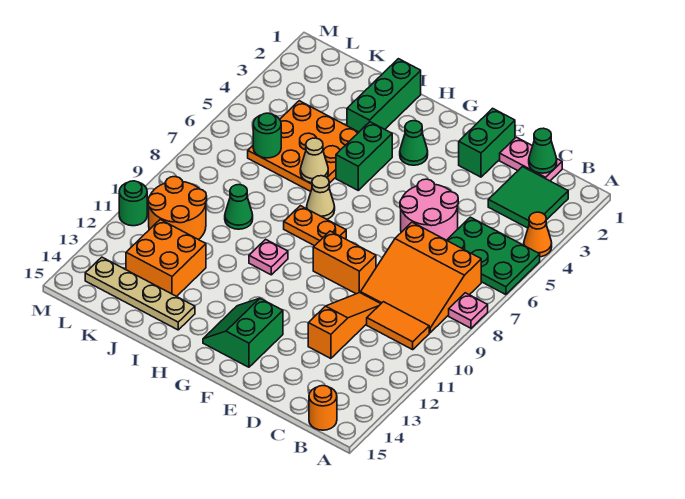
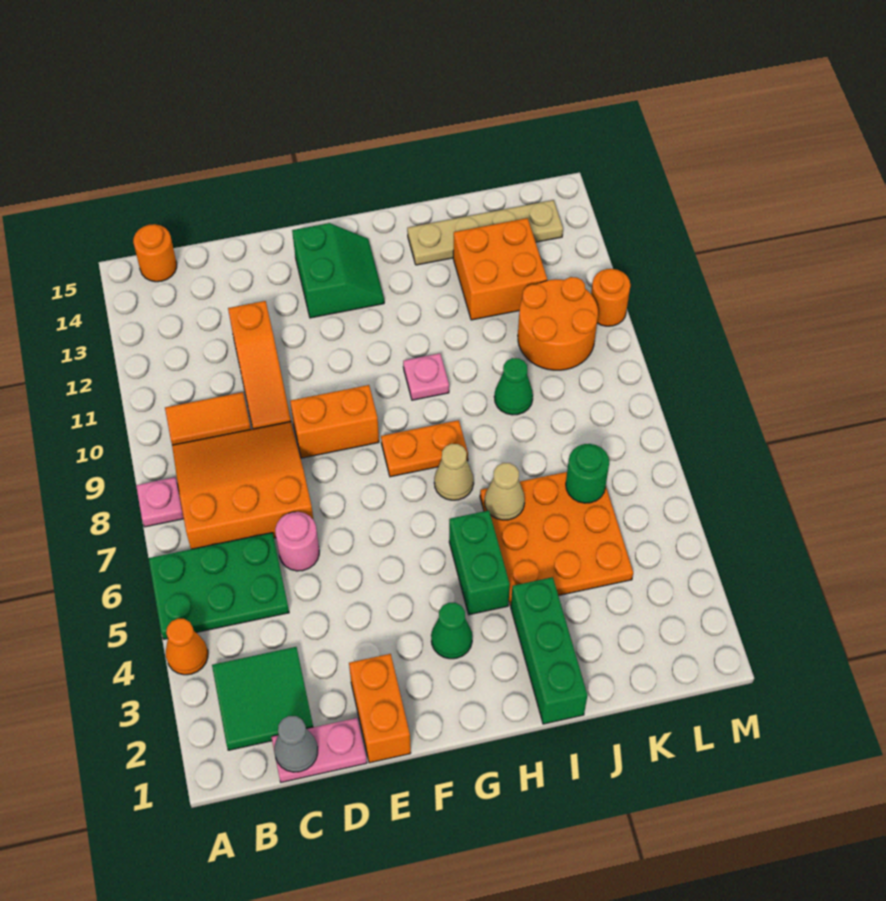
green cone C1 level 2 -> grey cone C1 level 2
pink round brick D5:E6 level 1 -> pink round brick D6 level 1
green brick E1:E2 level 1 -> orange brick E1:E2 level 1
green round brick M11 level 1 -> orange round brick M11 level 1

